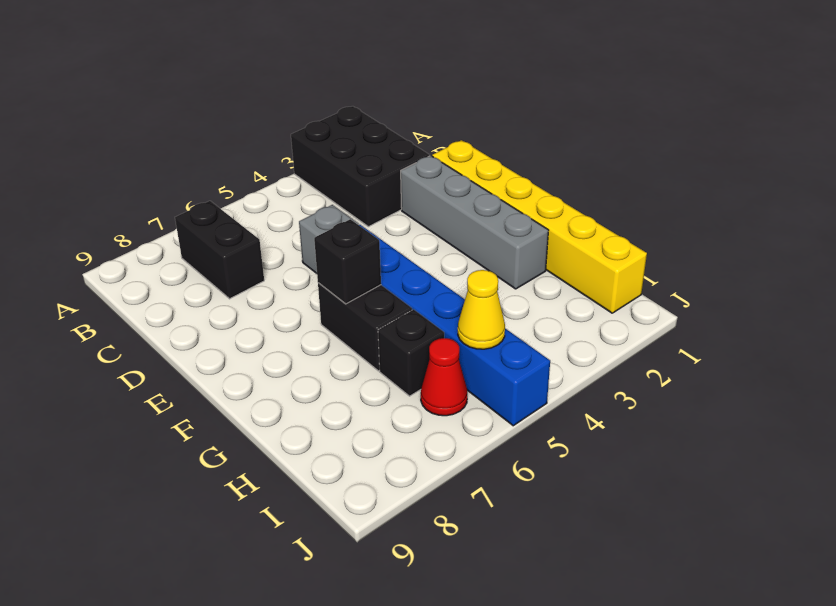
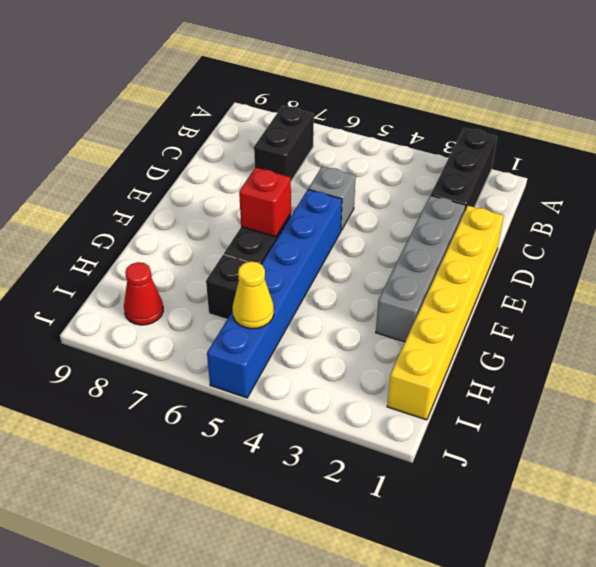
black brick A2:C3 level 1 -> black brick A2:C2 level 1
black brick F6 level 2 -> red brick F6 level 2
red cone I6 level 1 -> red cone I8 level 1

